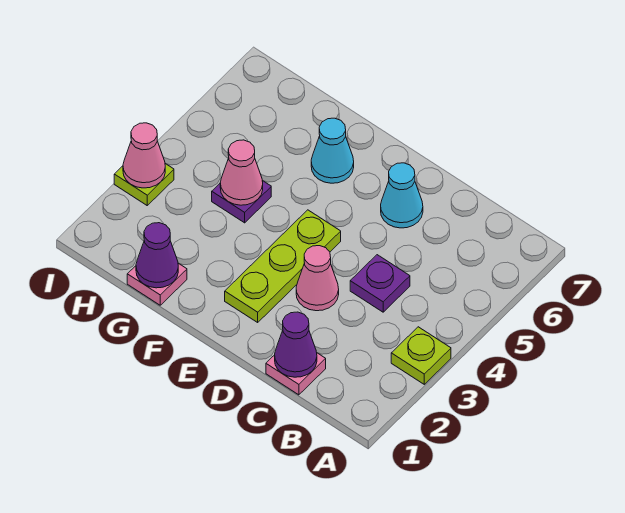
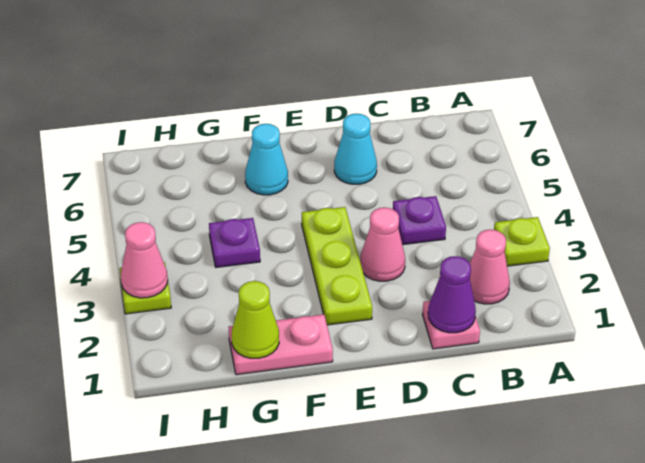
pink plate G1 level 1 -> pink plate F1:G1 level 1
purple cone G1 level 2 -> lime cone G1 level 2
pink cone G4 level 2 -> pink cone B2 level 1

